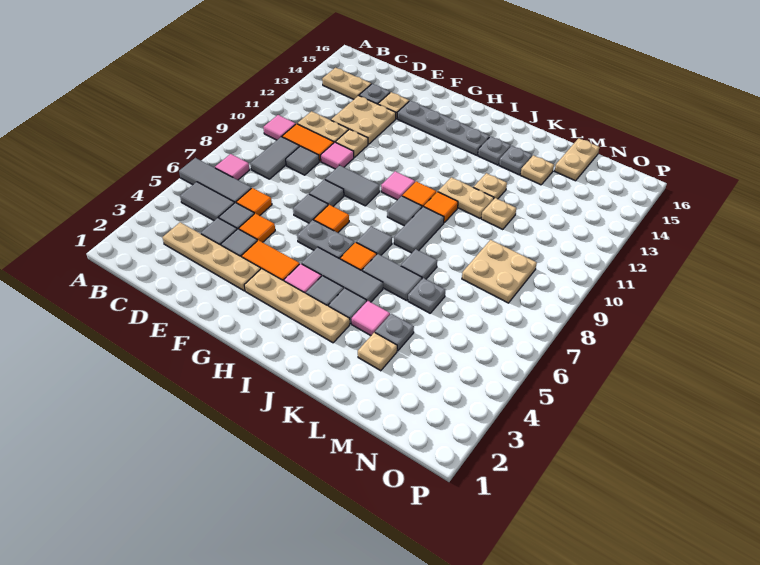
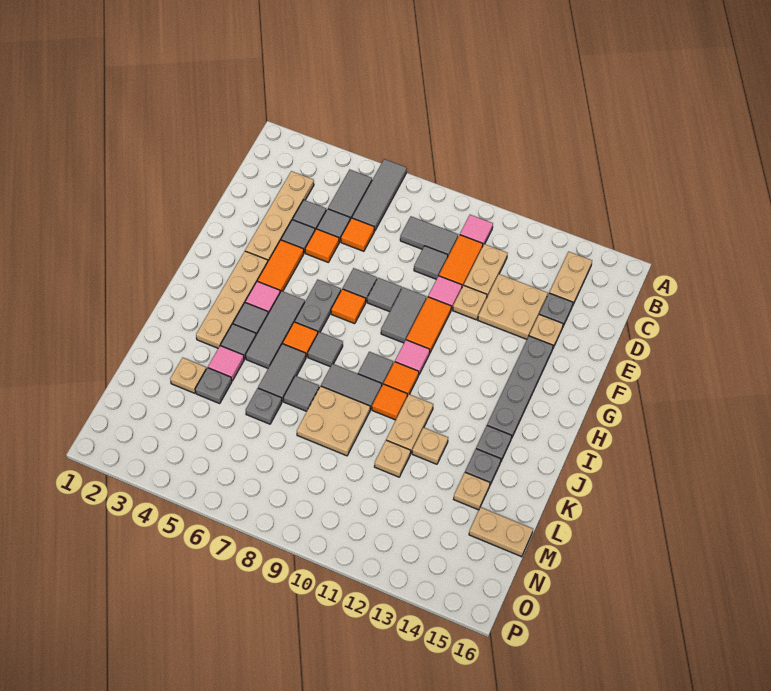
pink tile B7 level 1 -> none
none -> orange tile F10:G10 level 1
tan plate M8:N9 level 1 -> tan plate K8:L9 level 1

